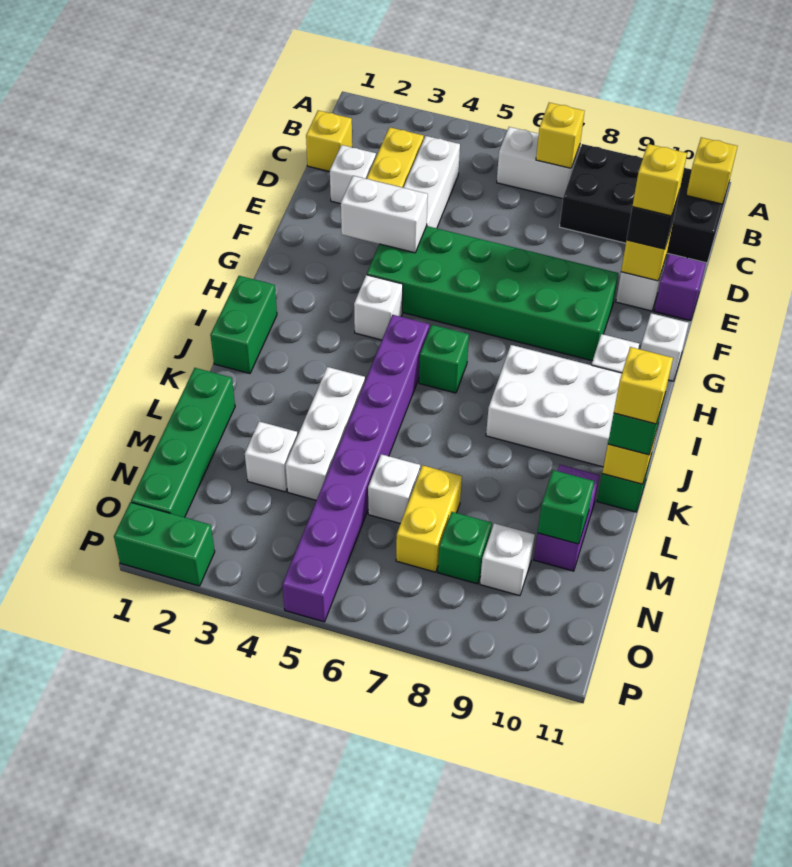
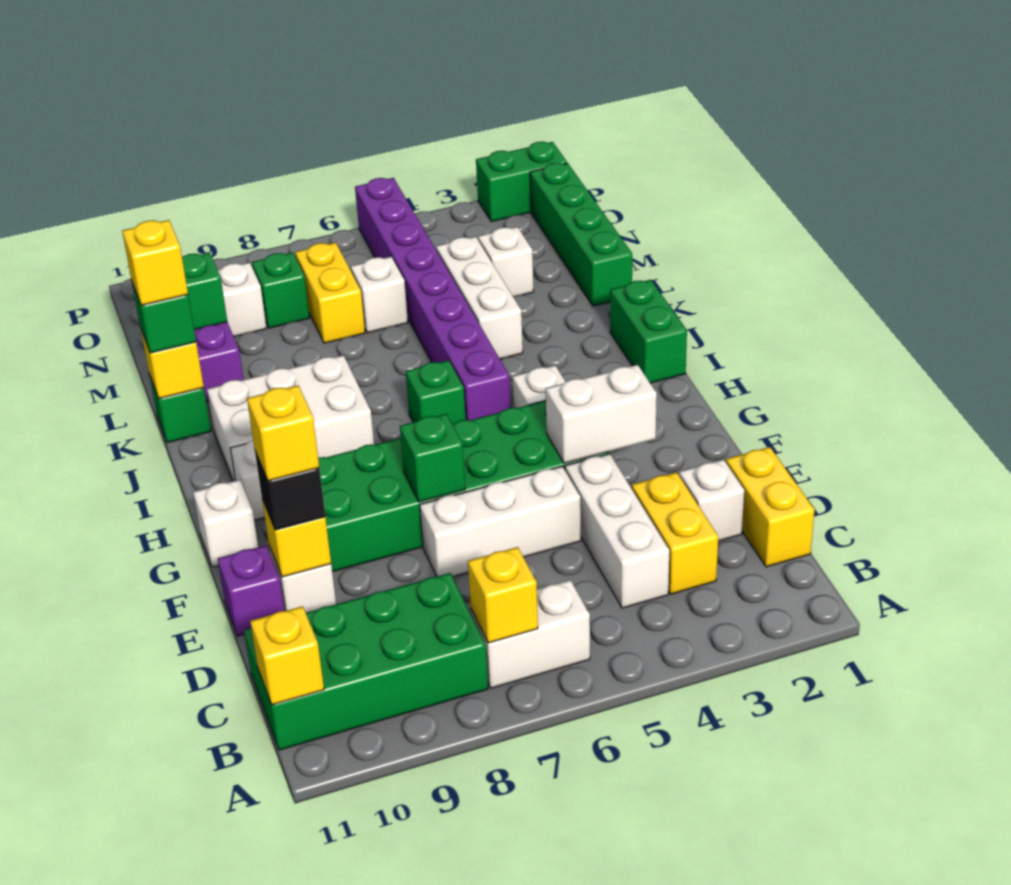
black brick B8:C11 level 1 -> green brick B8:C11 level 1
yellow brick C1 level 1 -> yellow brick C1:D1 level 1
none -> white brick E5:E7 level 1
none -> green brick F7 level 2

